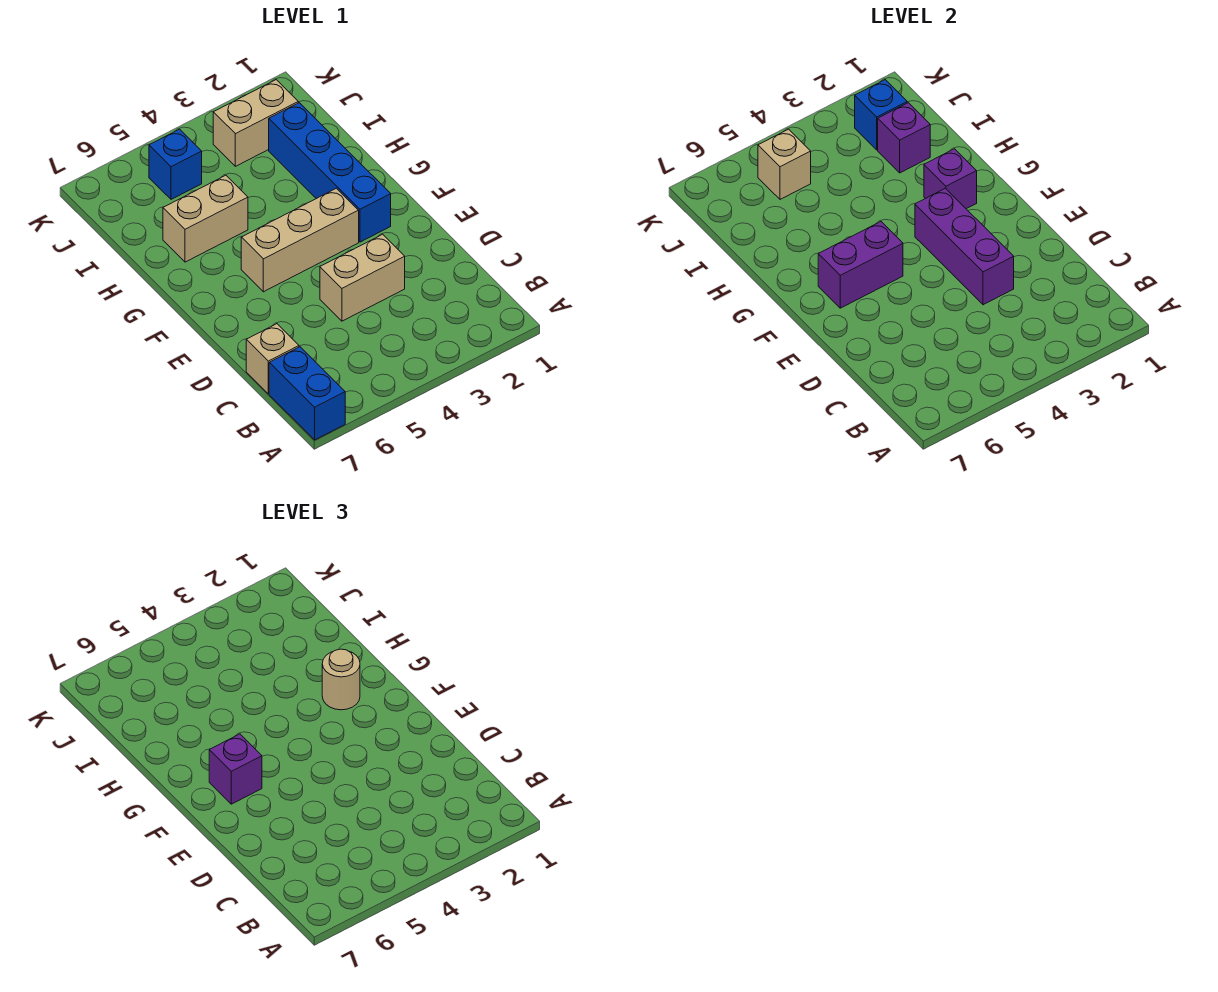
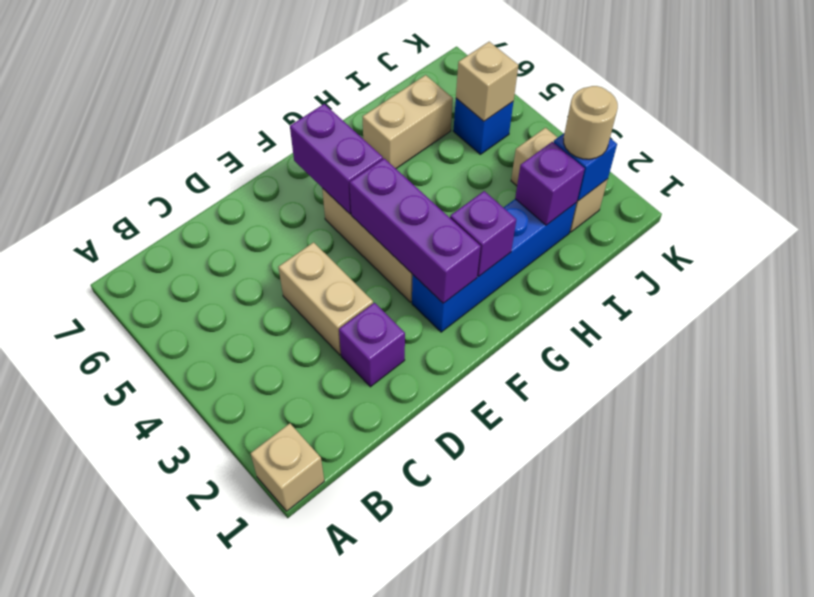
blue brick A7:B7 level 1 -> none
tan brick C7 level 1 -> tan brick A1 level 1
purple brick D3:F3 level 2 -> purple brick F2:F4 level 2
purple brick F6 level 3 -> purple brick D2 level 1
tan round brick G2 level 3 -> tan round brick J2 level 3
tan brick H5:H6 level 1 -> tan brick H6:I6 level 1

